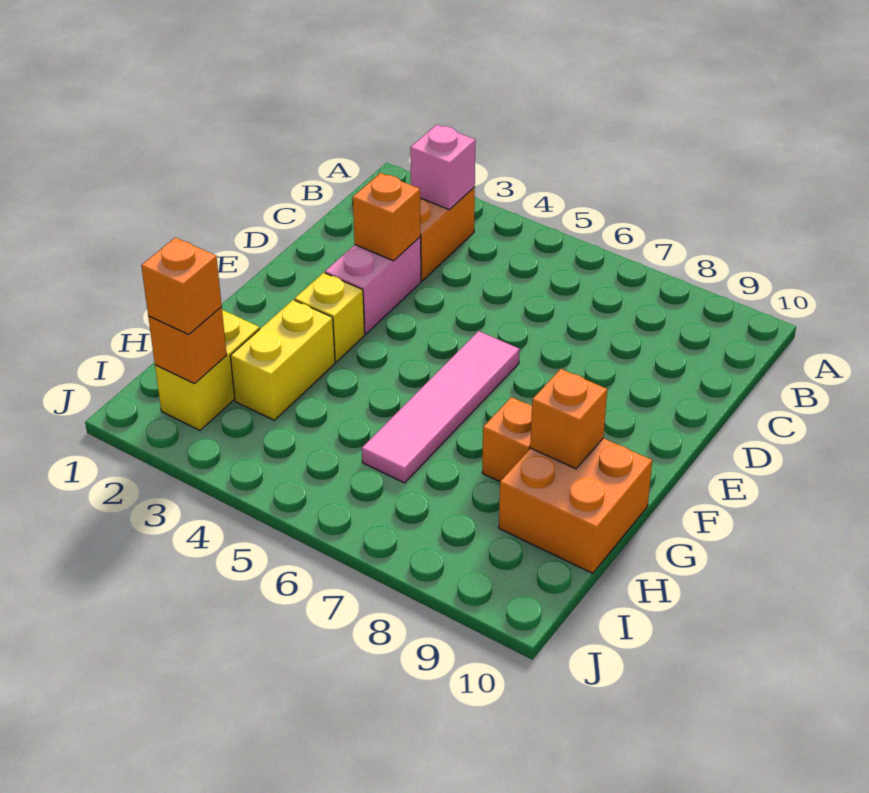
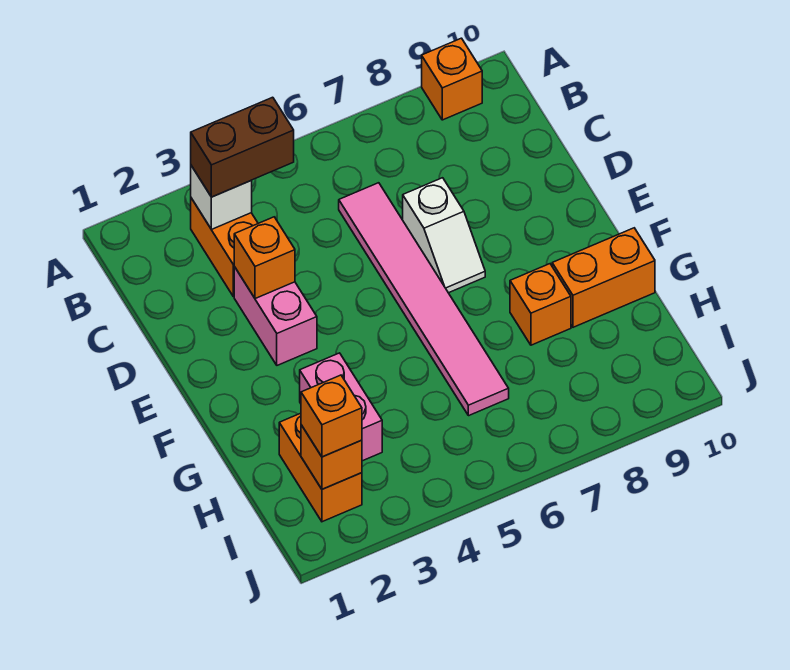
pink brick B3 level 2 -> white brick B3 level 2
none -> brown brick B3:B4 level 3
none -> white slope D7:E7 level 1 top D
pink tile E6:H6 level 1 -> pink tile C6:H6 level 1
yellow brick F3 level 1 -> none
yellow brick G3:H3 level 1 -> pink brick G3:H3 level 1
orange brick G9:H10 level 1 -> orange brick G9:G10 level 1
orange brick G9 level 2 -> orange brick A9 level 1
yellow brick H2:I2 level 1 -> orange brick H2:I2 level 1

